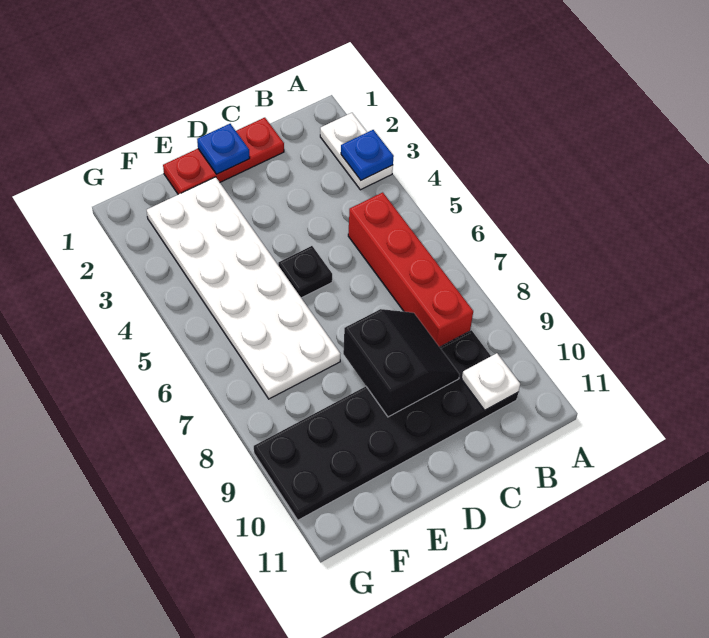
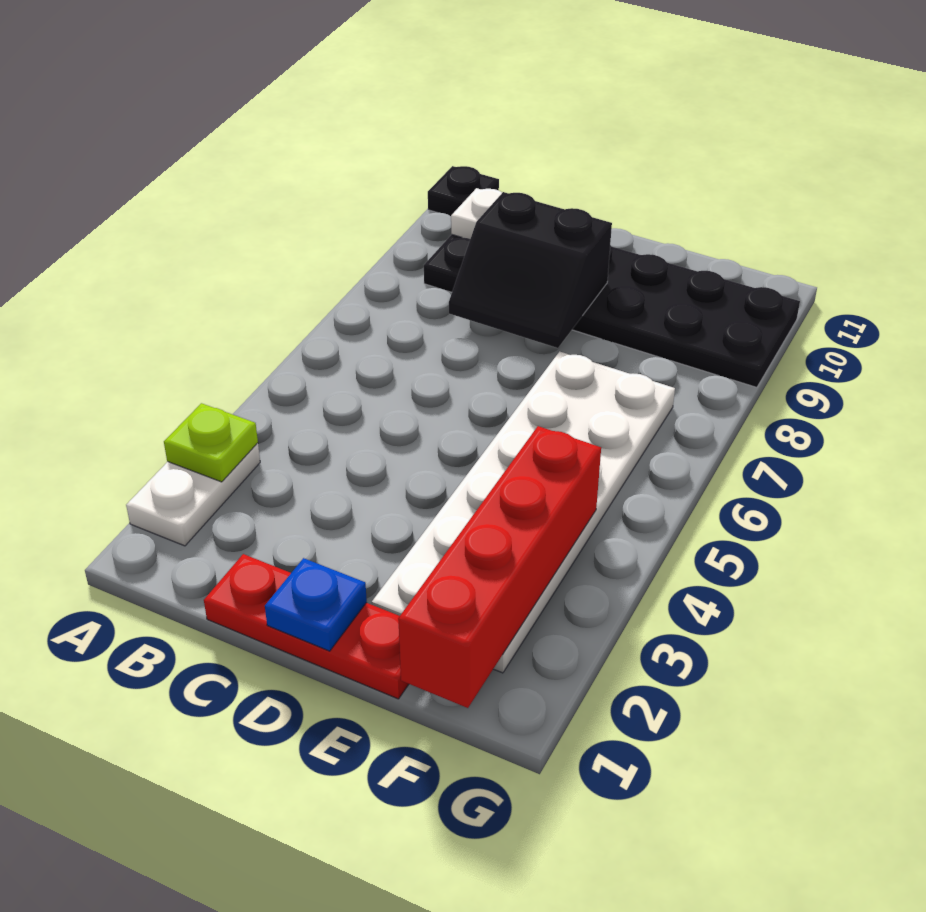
blue plate A3 level 2 -> lime plate A3 level 2
red brick B5:B8 level 1 -> red brick F1:F4 level 2
black slope C8:D9 level 2 top D -> black slope C8:D9 level 2 top 9
black plate D5 level 1 -> black plate A11 level 1

